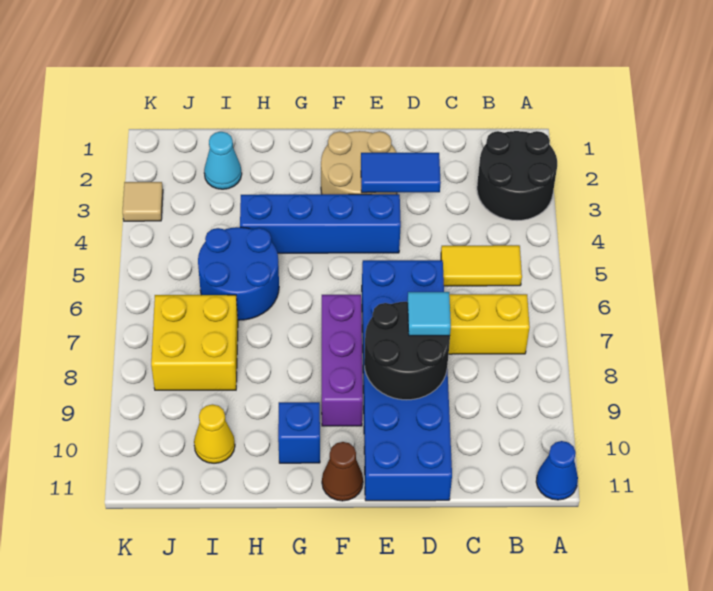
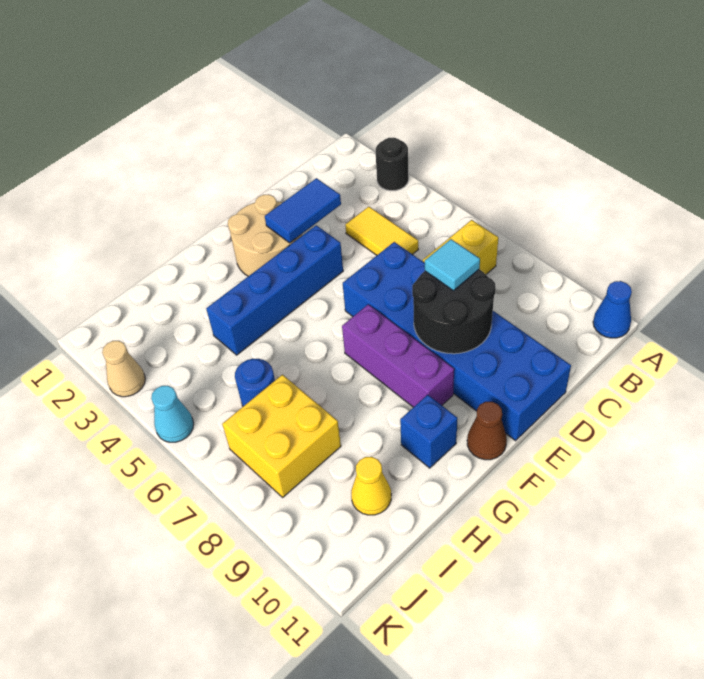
black round brick A2:B3 level 1 -> black round brick A3 level 1
yellow tile B5:C5 level 1 -> yellow tile C4:C5 level 1
blue round brick H5:I6 level 1 -> blue round brick I6 level 1
cyan cone I2 level 1 -> cyan cone K5 level 1
tan tile K3 level 1 -> tan cone K3 level 1

